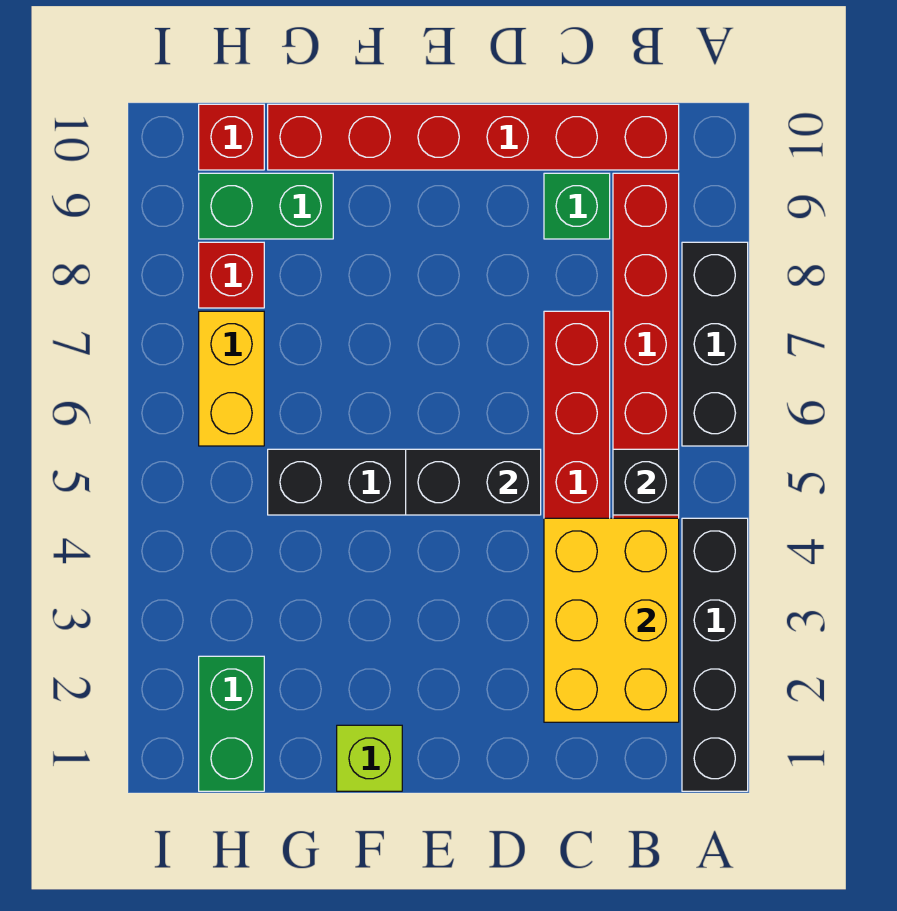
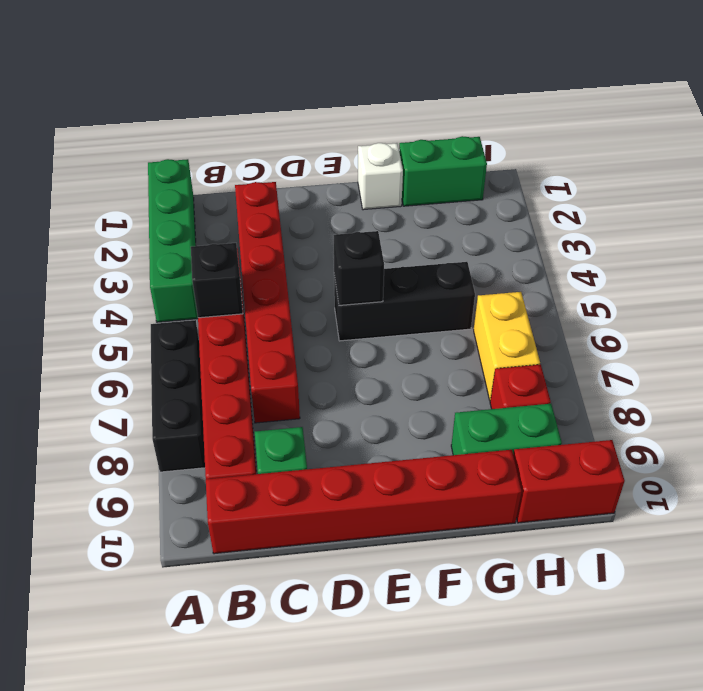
black brick A1:A4 level 1 -> green brick A1:A4 level 1
yellow brick B2:C4 level 2 -> none
black brick D5:E5 level 2 -> black brick E5 level 2
lime brick F1 level 1 -> white brick F1 level 1
green brick H1:H2 level 1 -> green brick G1:H1 level 1
red brick H10 level 1 -> red brick H10:I10 level 1

